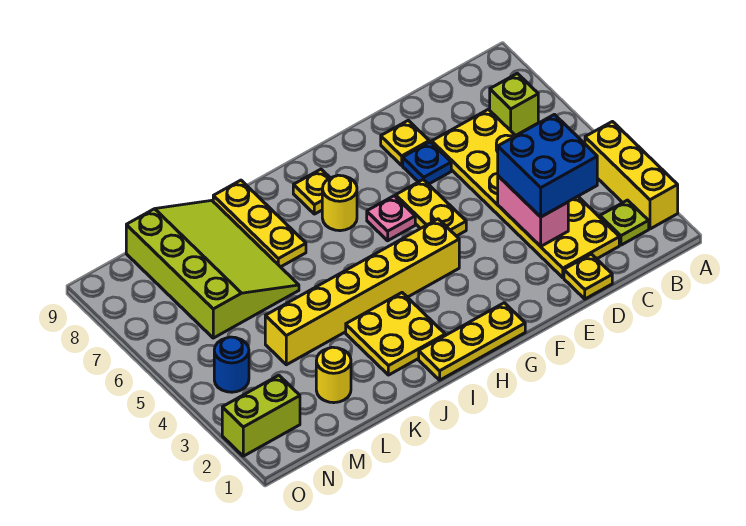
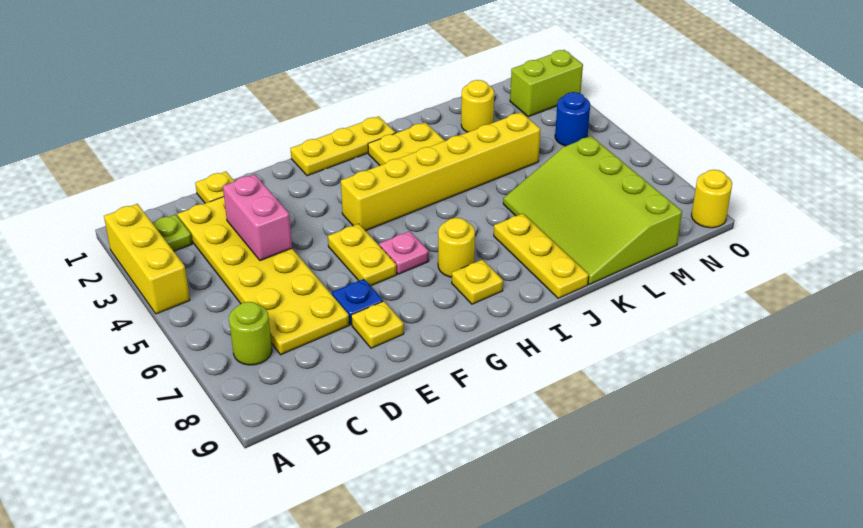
lime brick B7 level 1 -> lime round brick B7 level 1
blue brick C3:D4 level 3 -> none
none -> yellow round brick O9 level 1

